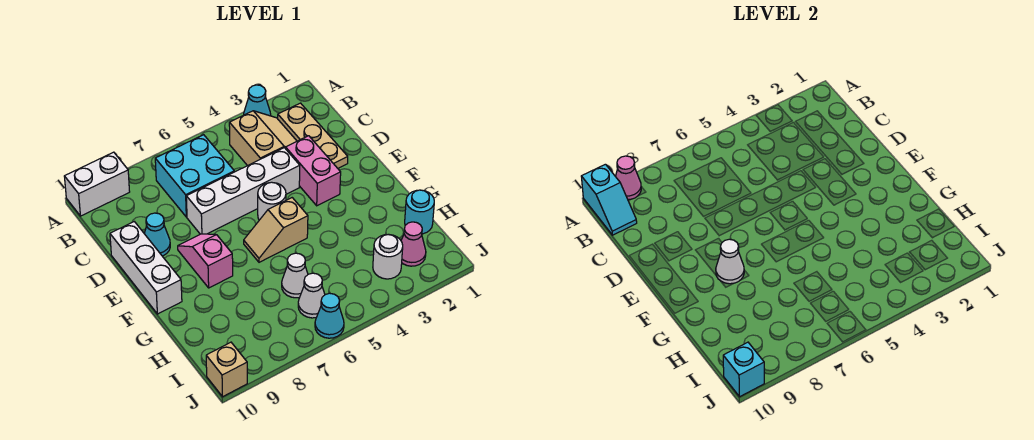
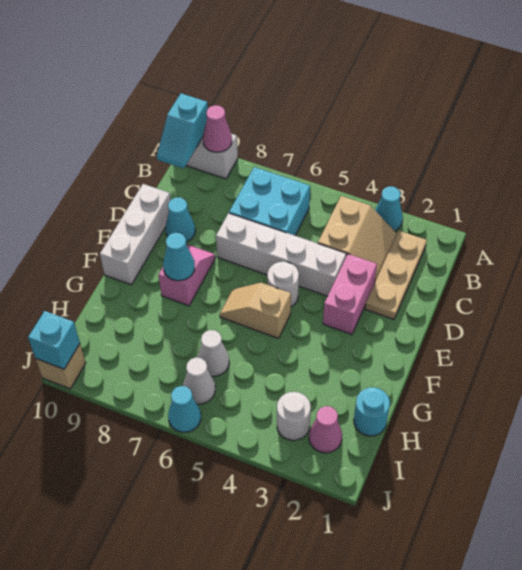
white cone F8 level 2 -> cyan cone F8 level 2

